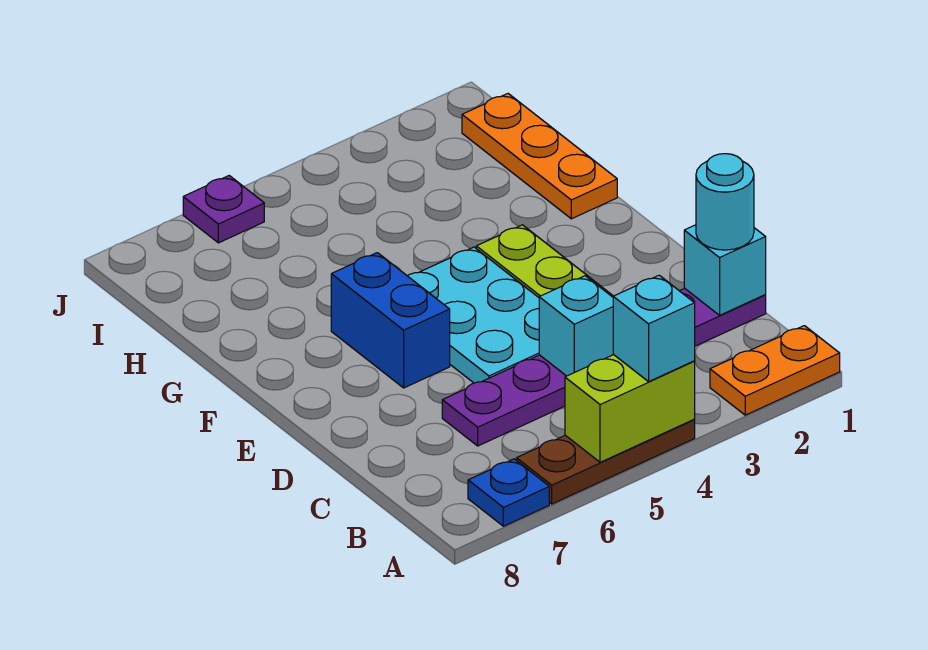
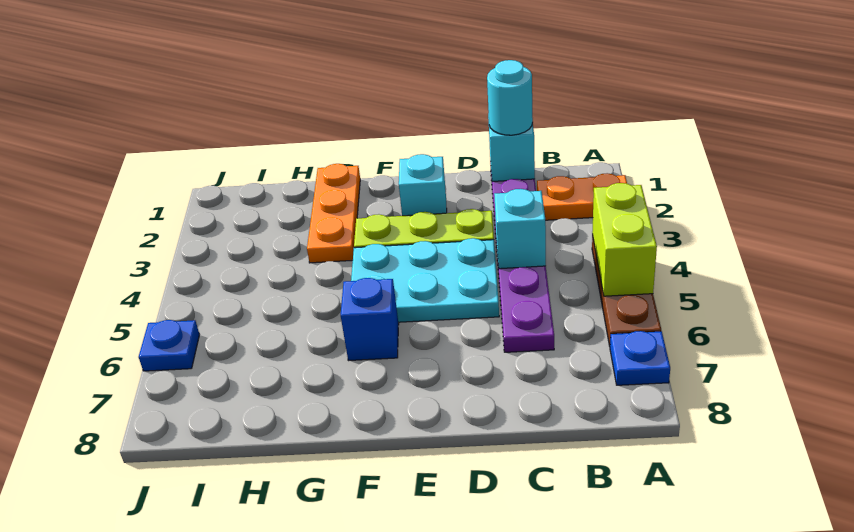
orange plate A1:A2 level 1 -> orange plate A2:B2 level 1
cyan brick A4 level 3 -> cyan brick E2 level 1
blue brick E6:F6 level 1 -> blue brick F6 level 1
orange plate G1:I1 level 1 -> orange plate G1:G3 level 1
purple plate J6 level 1 -> blue plate J6 level 1

